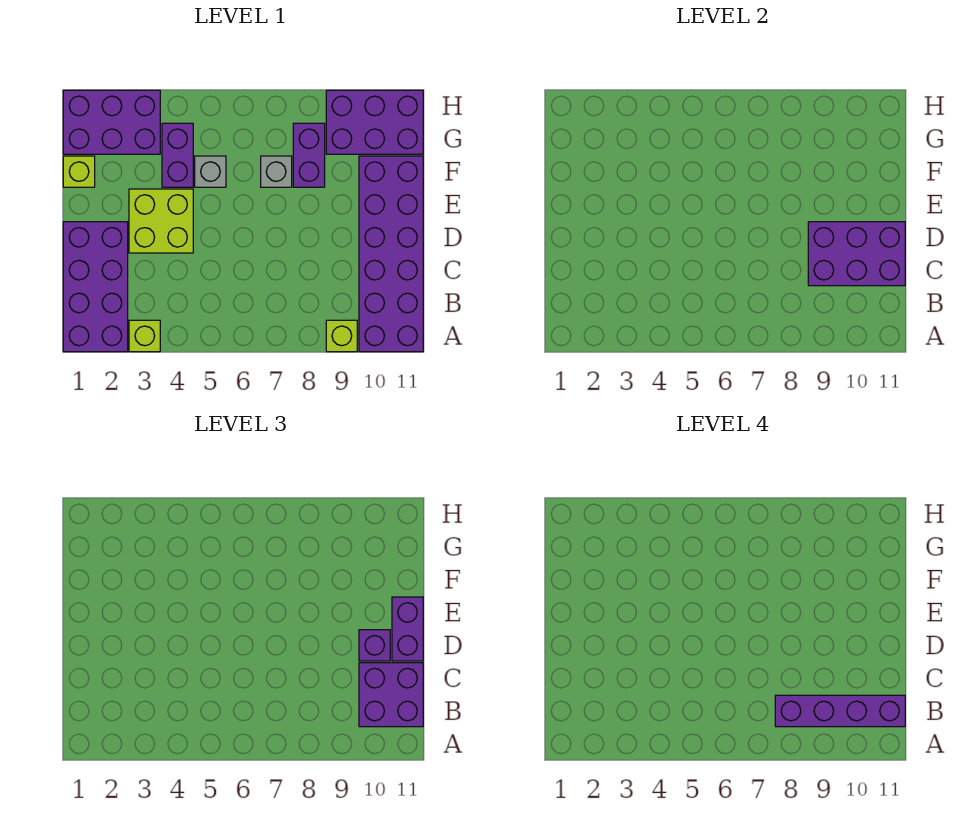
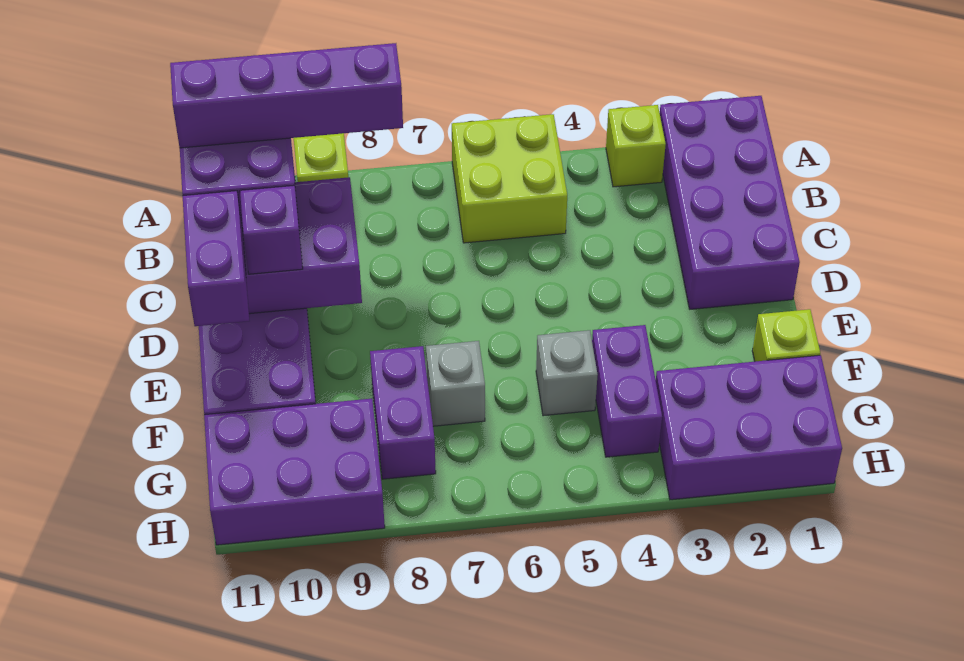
lime brick D3:E4 level 1 -> lime brick A5:B6 level 1

